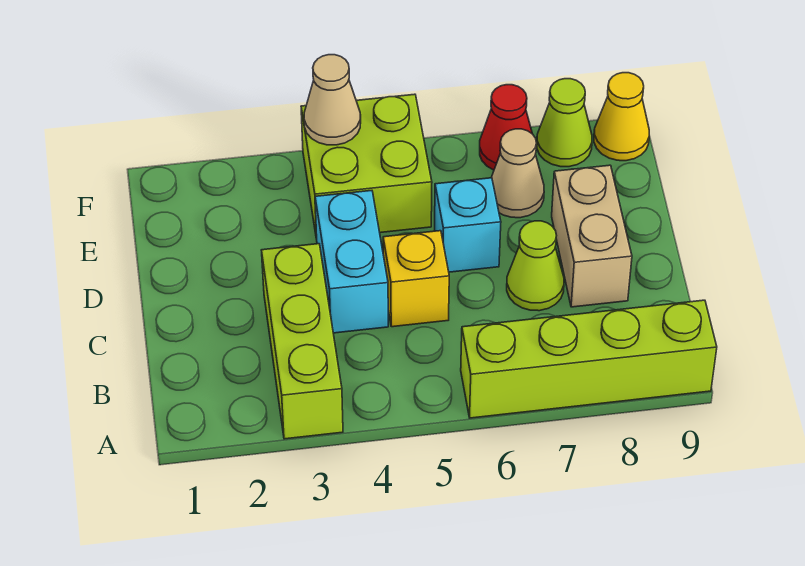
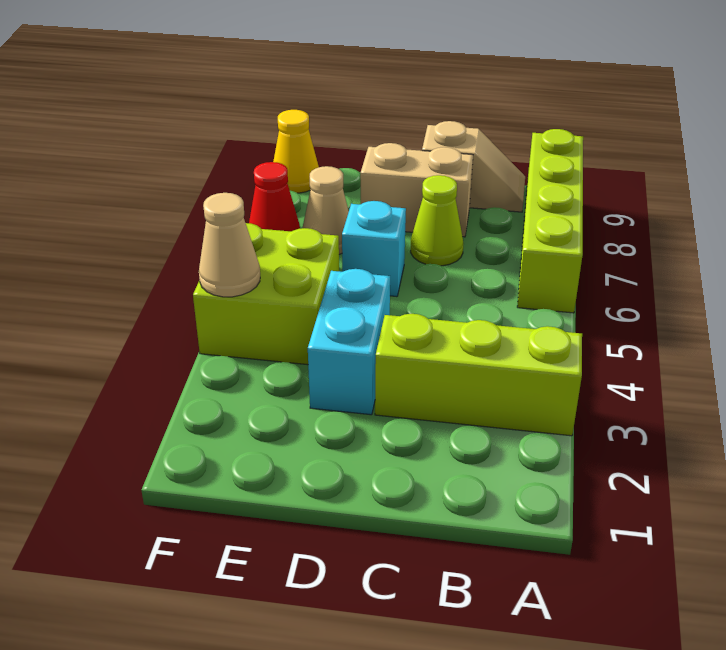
none -> tan slope B9:C9 level 1 top C
cyan brick C4:D4 level 1 -> cyan brick D3:D4 level 1
yellow brick C5 level 1 -> none
lime cone F8 level 1 -> none

